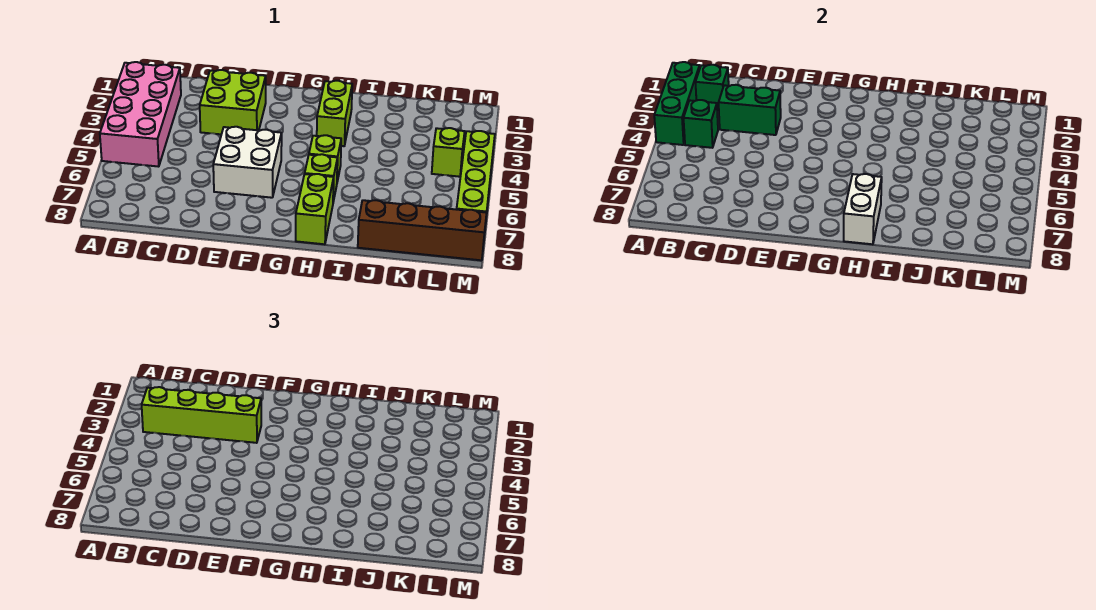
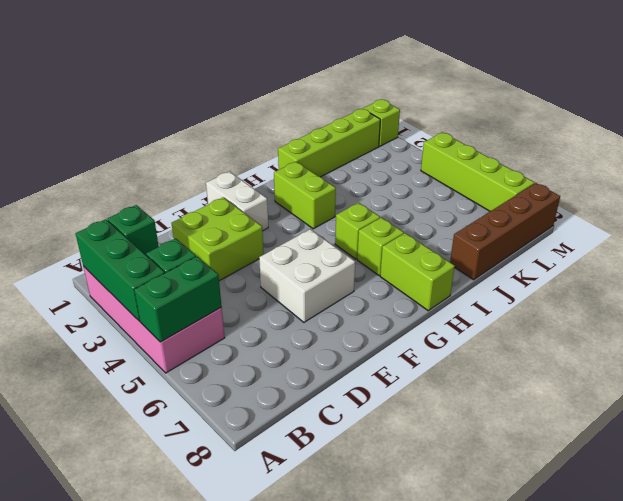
lime brick B3:E3 level 3 -> lime brick I1:L1 level 1
green brick C3:D3 level 2 -> green brick A5:B5 level 2
white brick H7:H8 level 2 -> white brick F1:F2 level 1
lime brick L4 level 1 -> lime brick M1 level 1

